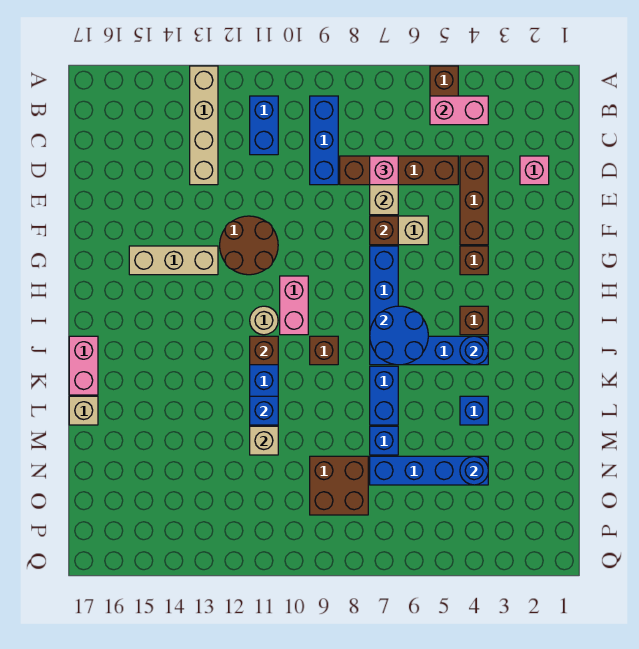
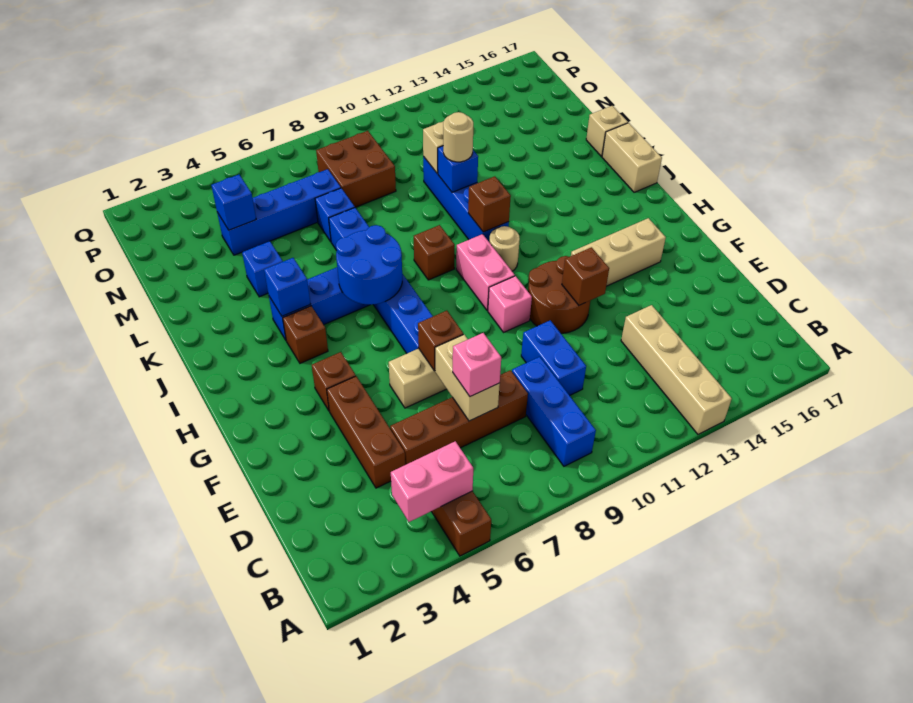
blue brick B11:C11 level 1 -> blue brick D10:E10 level 1
pink brick D2 level 1 -> pink brick G10 level 1
none -> brown brick F12 level 2
blue round brick J4 level 2 -> blue brick J4 level 2
pink brick J17:K17 level 1 -> tan brick J17:K17 level 1
none -> tan round brick L11 level 3
blue round brick N4 level 2 -> blue brick N4 level 2

